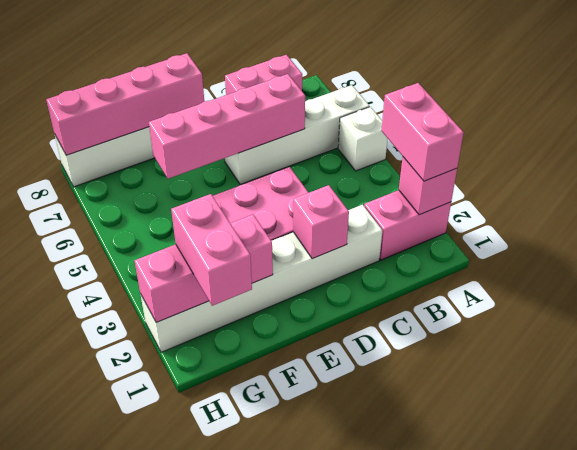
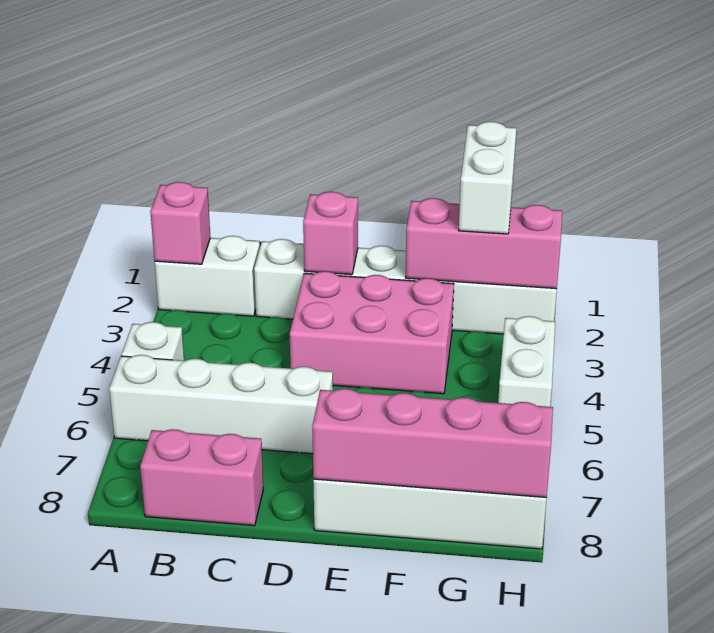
pink brick A2:B2 level 1 -> white brick A2:B2 level 1
pink brick A2:A3 level 3 -> none
pink brick C6:F6 level 2 -> none
pink brick G1:G2 level 3 -> white brick G1:G2 level 3
none -> white brick H4:H5 level 1

